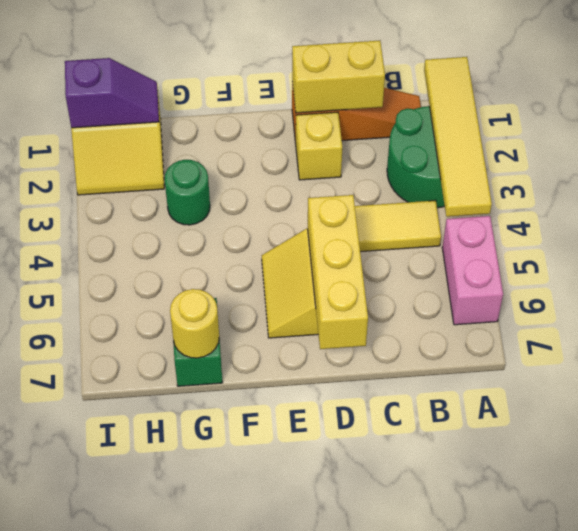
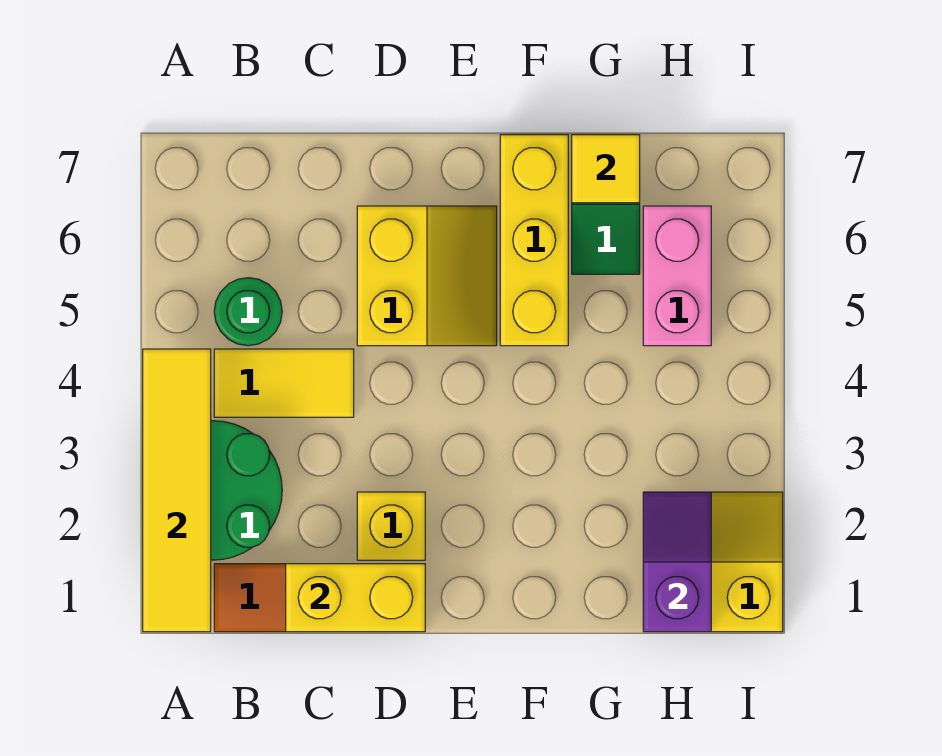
pink brick A5:A6 level 1 -> pink brick H5:H6 level 1
yellow brick D5:D7 level 2 -> yellow brick F5:F7 level 1
green round brick G3 level 1 -> green round brick B5 level 1
yellow round brick G7 level 2 -> yellow tile G7 level 2
purple slope H1:I1 level 2 top I -> purple slope H1:H2 level 2 top 1

